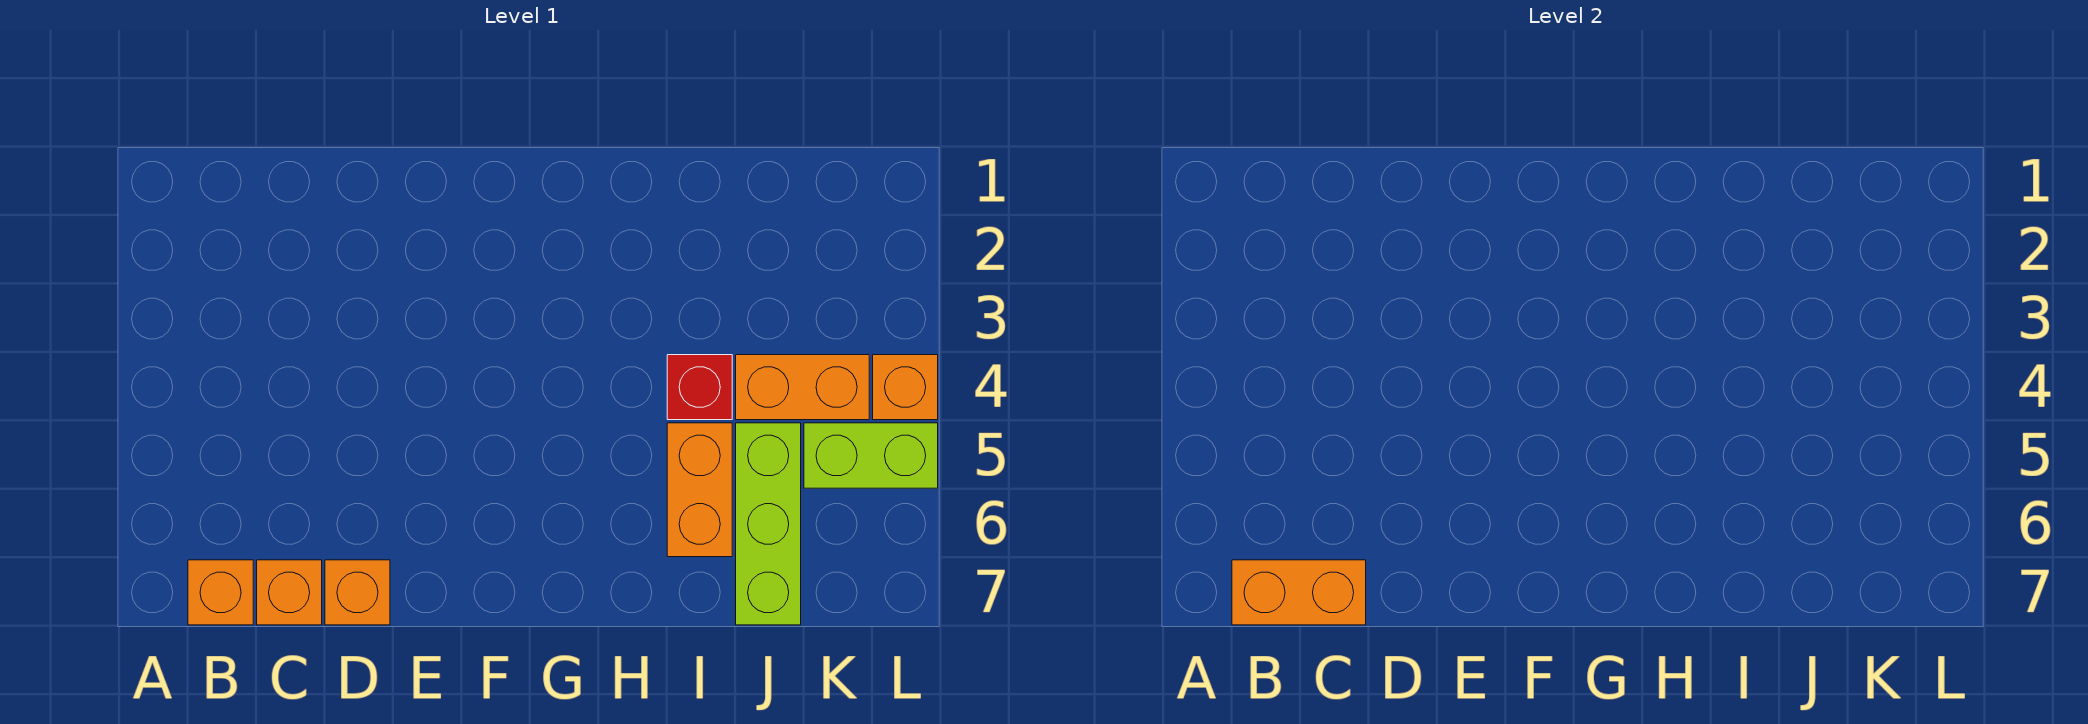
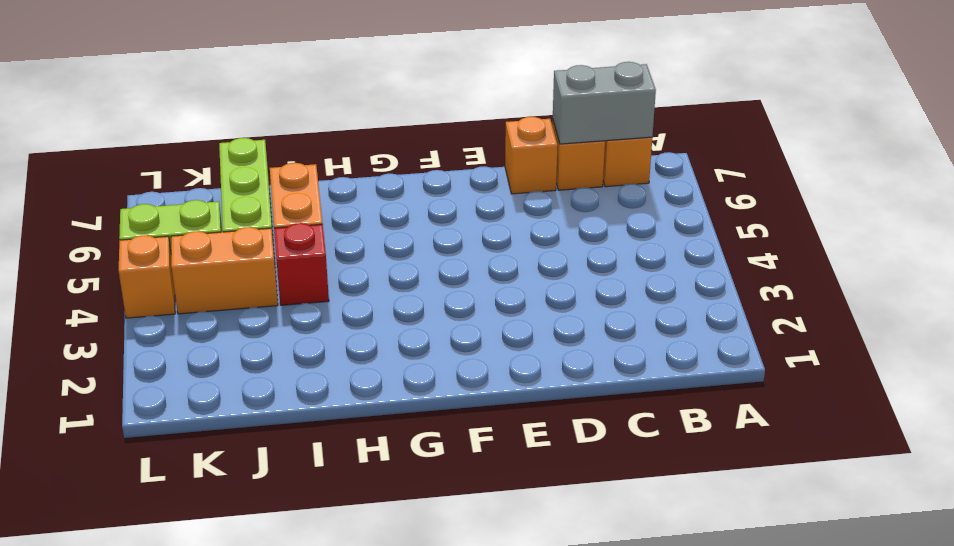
orange brick B7:C7 level 2 -> grey brick B7:C7 level 2

